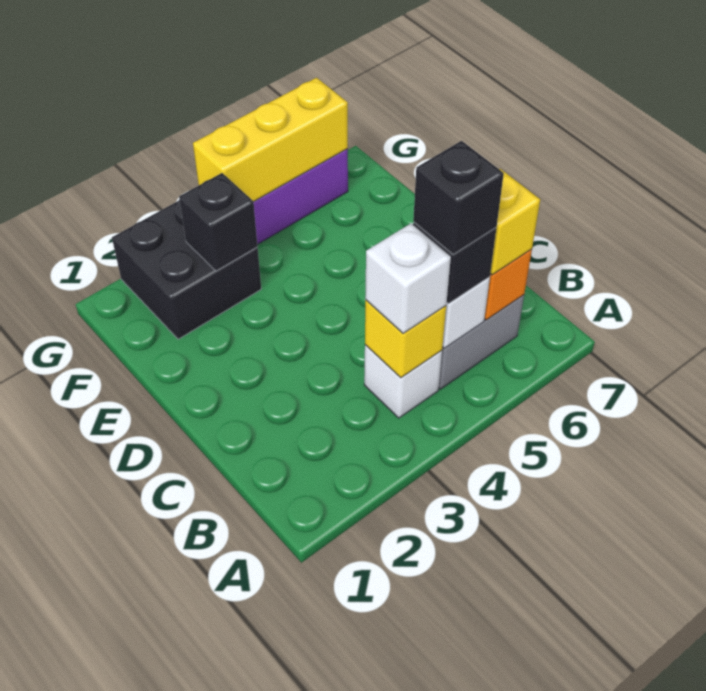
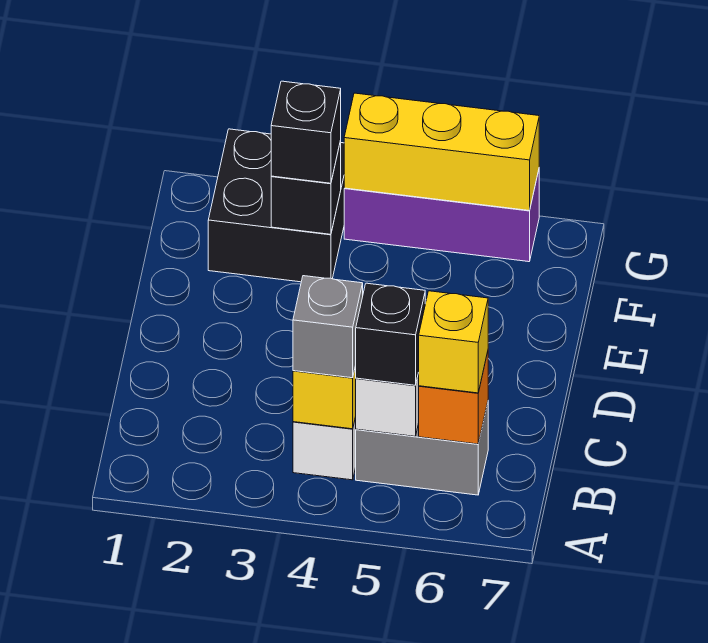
white brick B4 level 3 -> grey brick B4 level 3
black brick B5 level 4 -> black brick F3 level 3

